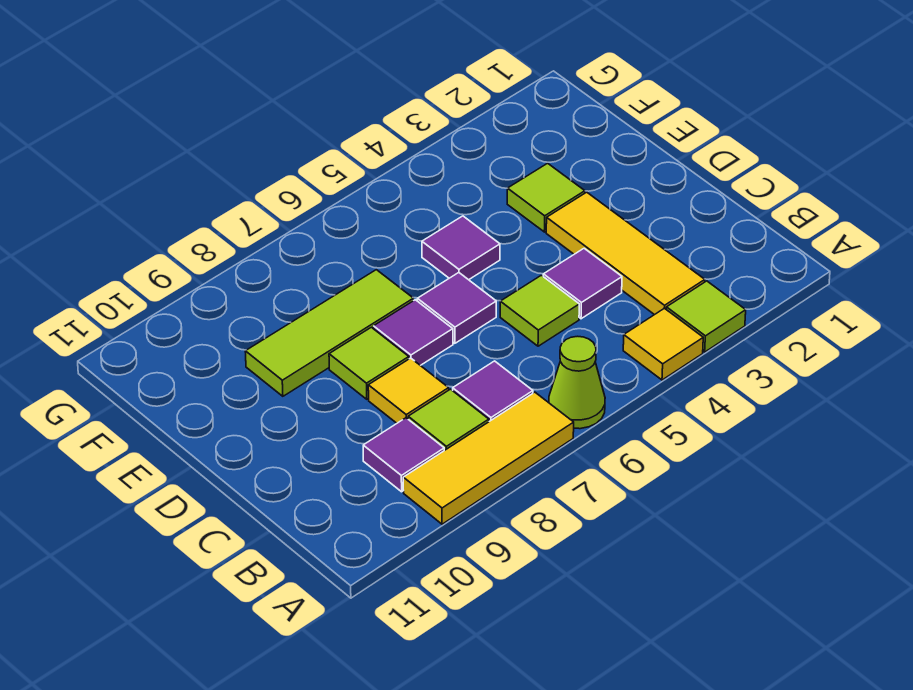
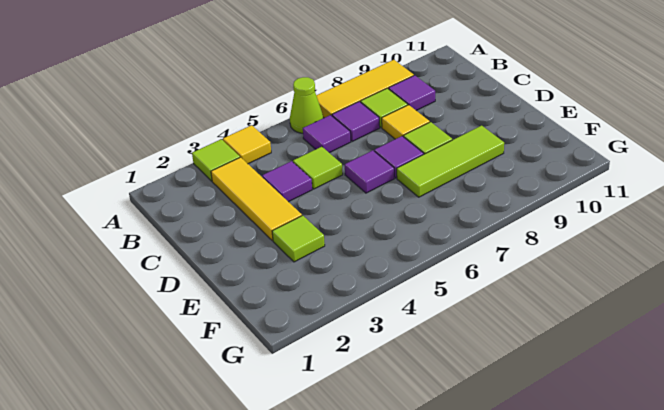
purple tile E5 level 1 -> purple tile B6 level 1

